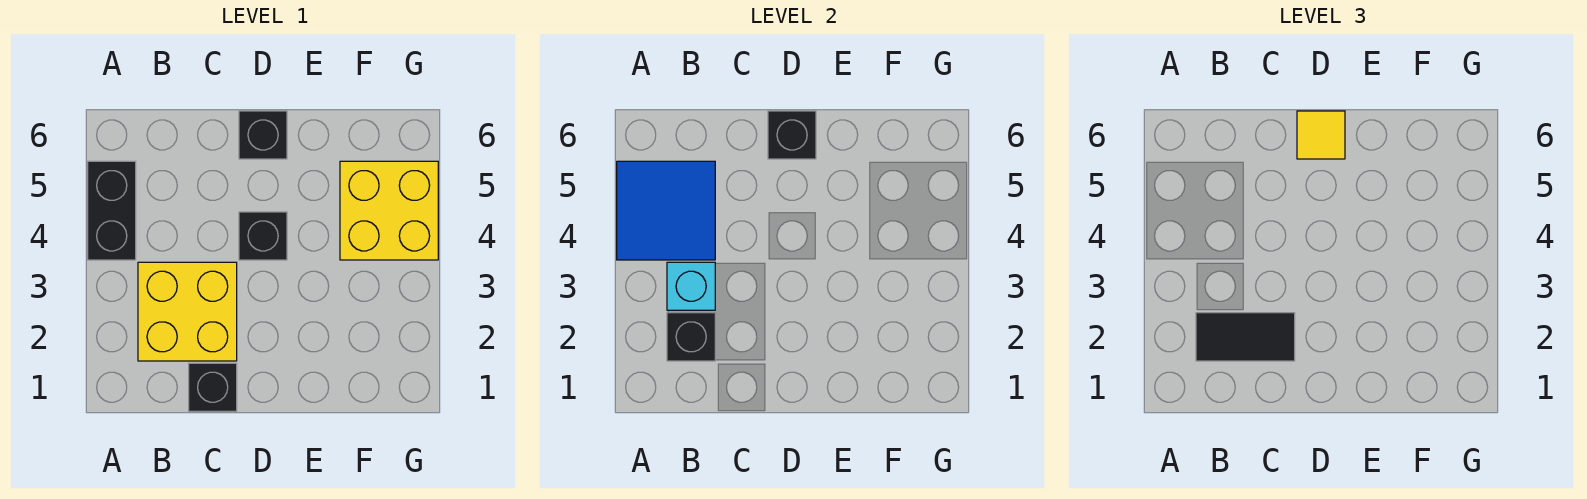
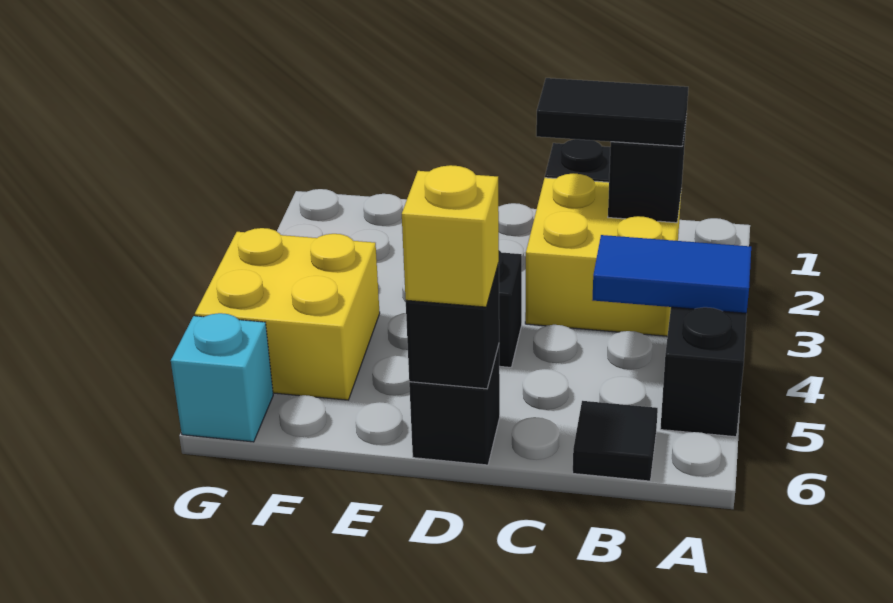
blue tile A4:B5 level 2 -> blue tile A4:B4 level 2
cyan brick B3 level 2 -> cyan brick G6 level 1
none -> black tile B6 level 1
yellow tile D6 level 3 -> yellow brick D6 level 3

